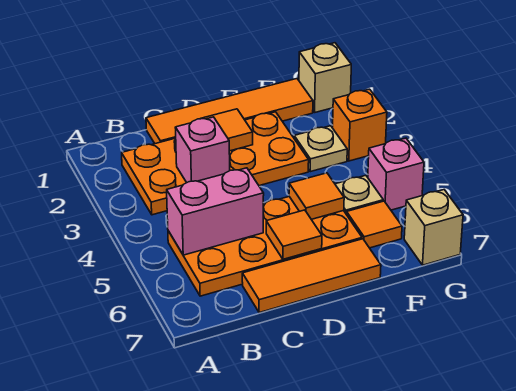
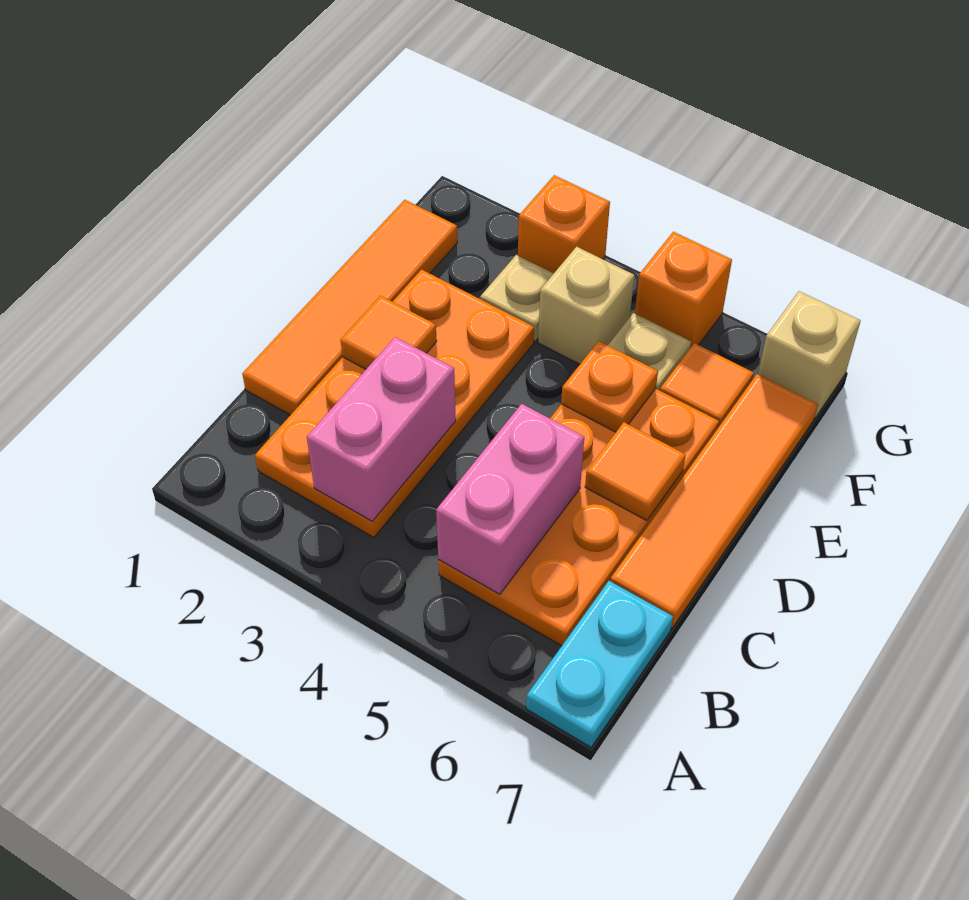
none -> cyan plate A7:B7 level 1
pink brick C3 level 2 -> pink brick B3:C3 level 2
orange tile C7:E7 level 1 -> orange tile C7:F7 level 1
orange tile E5 level 2 -> orange plate E5 level 2
tan brick G1 level 1 -> tan brick F4 level 1
pink brick G5 level 1 -> orange brick G5 level 1

